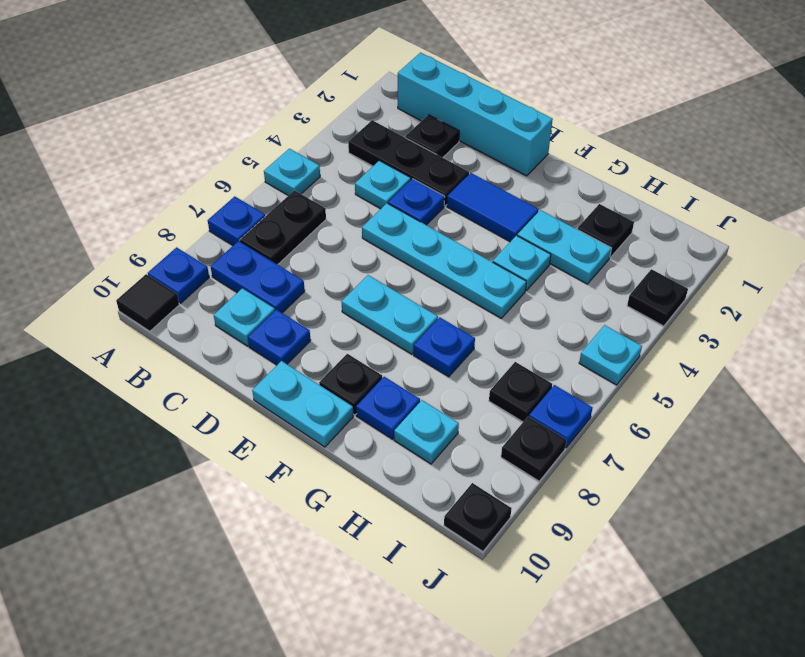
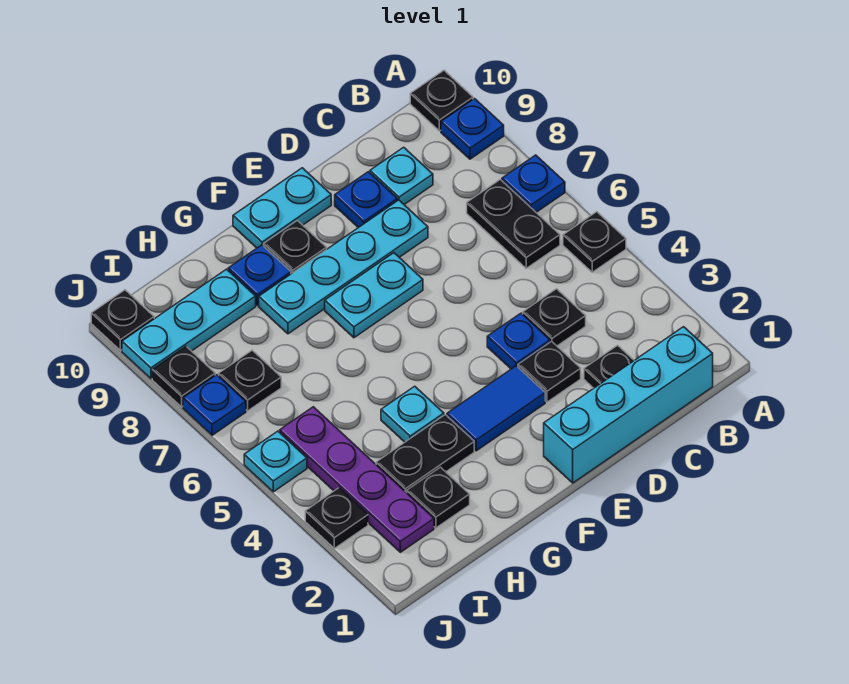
cyan plate A5 level 1 -> black plate A5 level 1
black tile A10 level 1 -> black plate A10 level 1
black plate B3:D3 level 1 -> black plate D3 level 1
blue plate B8:C8 level 1 -> none
cyan plate C4 level 1 -> black plate C4 level 1
cyan plate D5:G5 level 1 -> cyan plate D8:G8 level 1
cyan plate G3:H3 level 1 -> black plate G3:H3 level 1
blue plate G7 level 1 -> none
cyan plate H9 level 1 -> cyan plate H9:J9 level 1
none -> purple plate I2:I5 level 1

